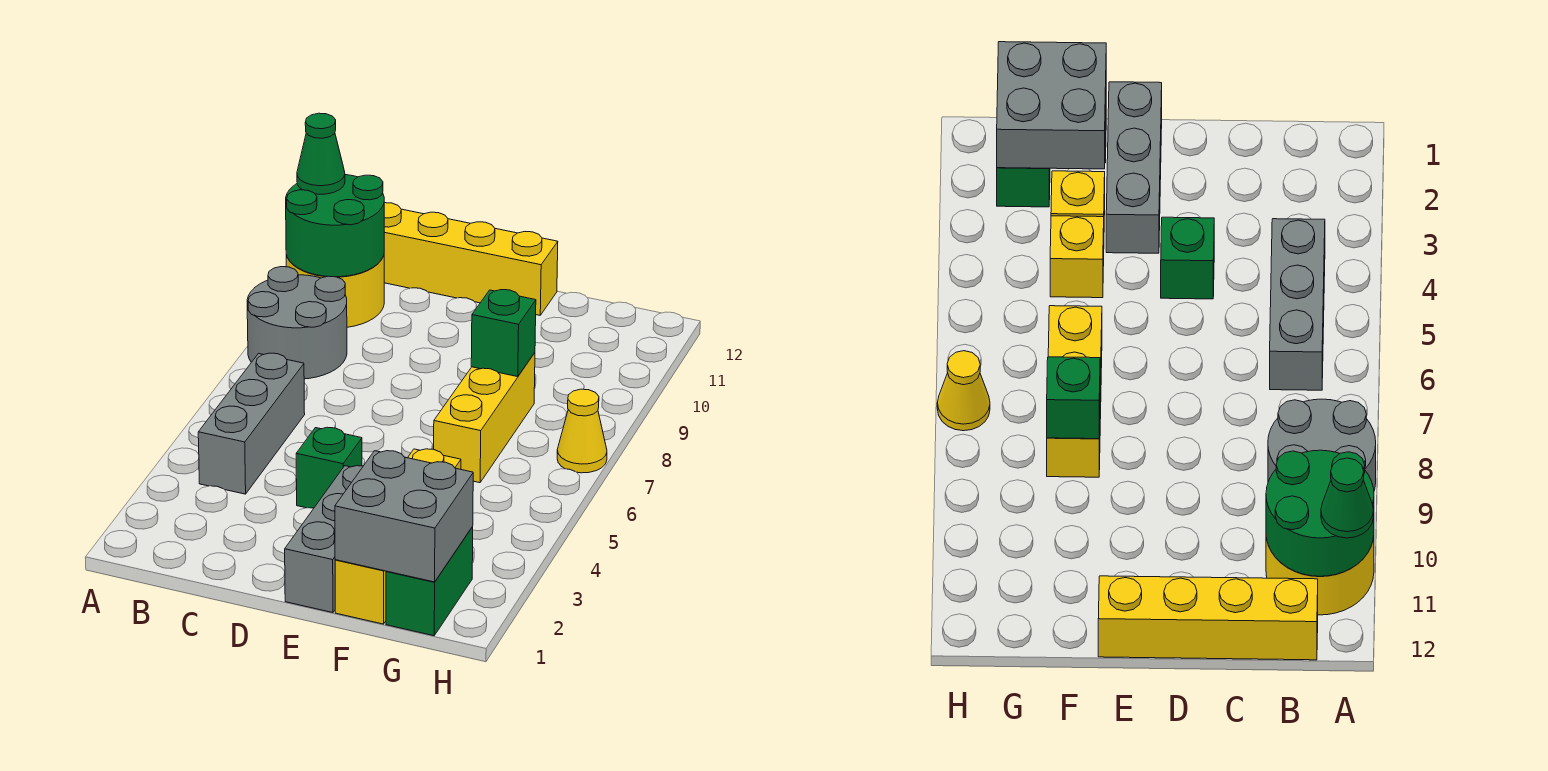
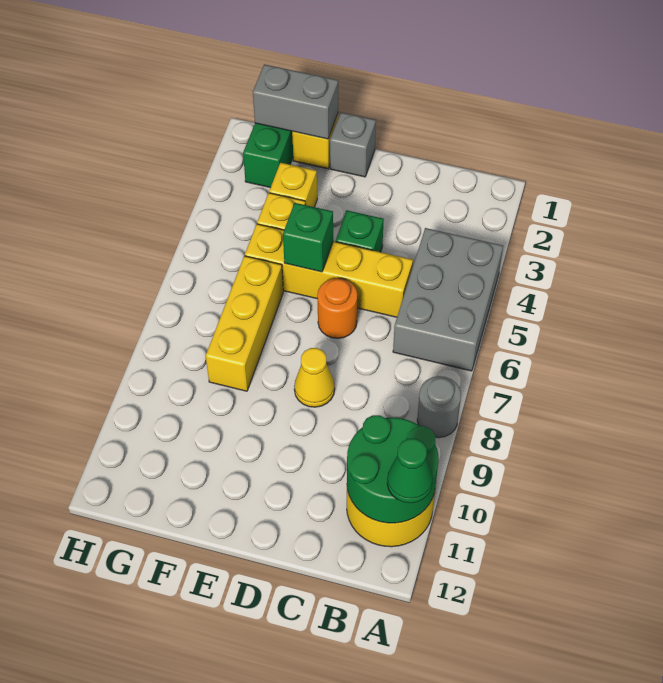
grey round brick A8:B9 level 1 -> grey round brick A8 level 1
grey brick B4:B6 level 1 -> grey brick A4:B6 level 1
yellow brick B12:E12 level 1 -> yellow brick C5:F5 level 1
none -> orange round brick D6 level 1
grey brick E1:E3 level 1 -> grey brick E1 level 1
grey brick F1:G2 level 2 -> grey brick F1:G1 level 2
green brick F8 level 2 -> green brick E5 level 2
yellow cone H7 level 1 -> yellow cone D8 level 1

